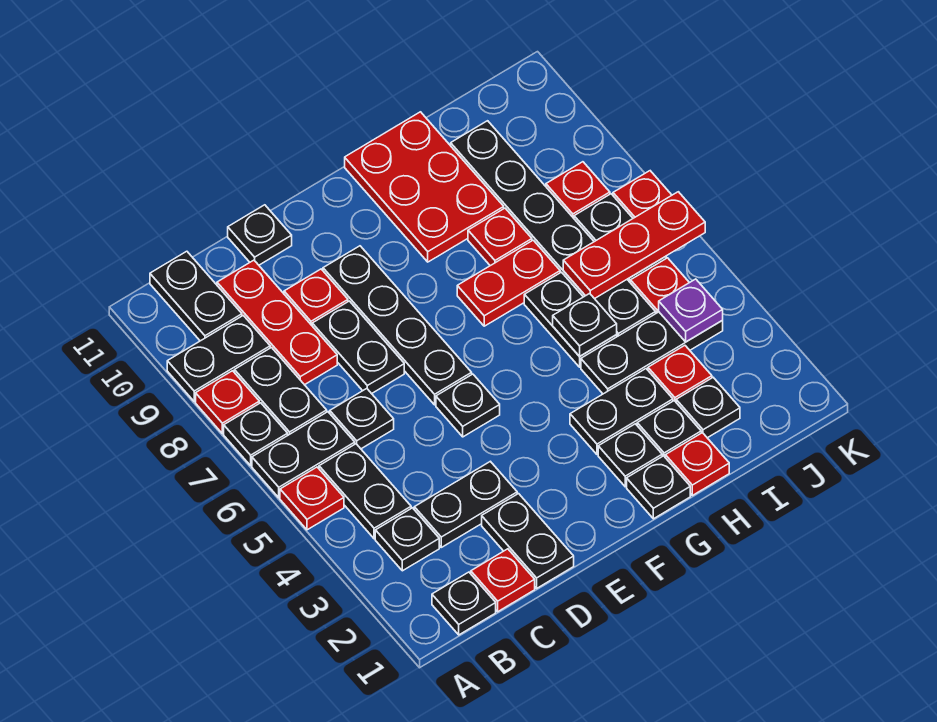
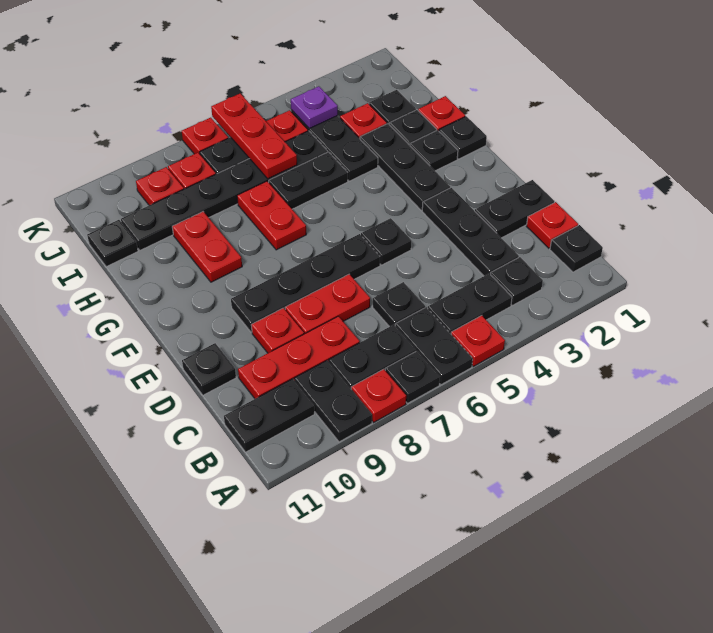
black plate C3:D3 level 1 -> black plate C3:E3 level 1
black plate D7:D8 level 1 -> red plate D7:D8 level 1
black plate G3:H3 level 1 -> black plate F3:H3 level 1
red plate G9:H11 level 1 -> red plate G9:H9 level 1
black plate H5 level 2 -> black plate I11 level 1
red plate H8 level 1 -> red plate J9 level 1

